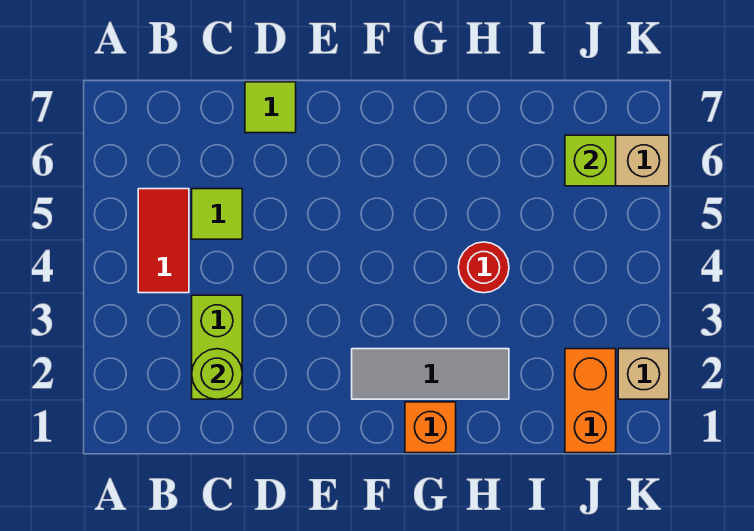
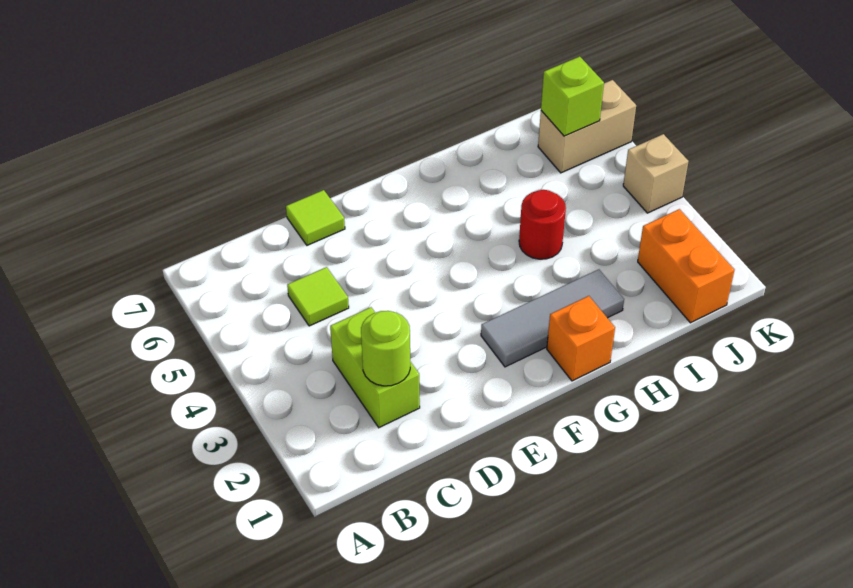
red tile B4:B5 level 1 -> none
tan brick K2 level 1 -> tan brick K4 level 1

